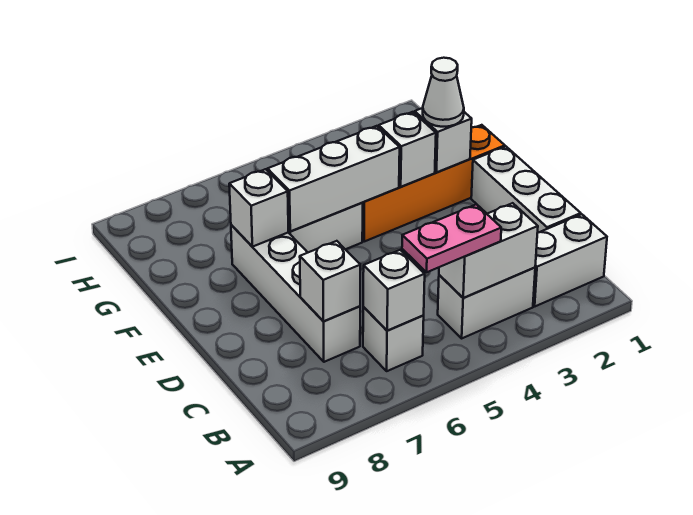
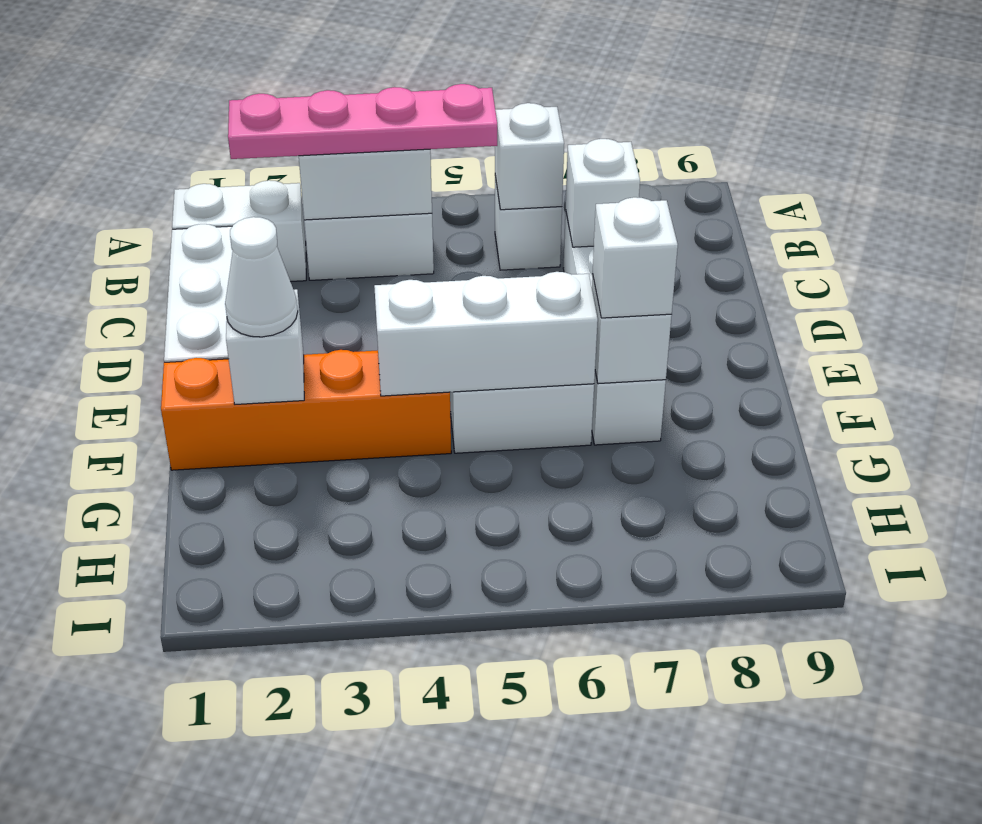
pink plate B4:B5 level 3 -> pink plate B2:B5 level 3
white brick F3 level 2 -> white brick F7 level 3

